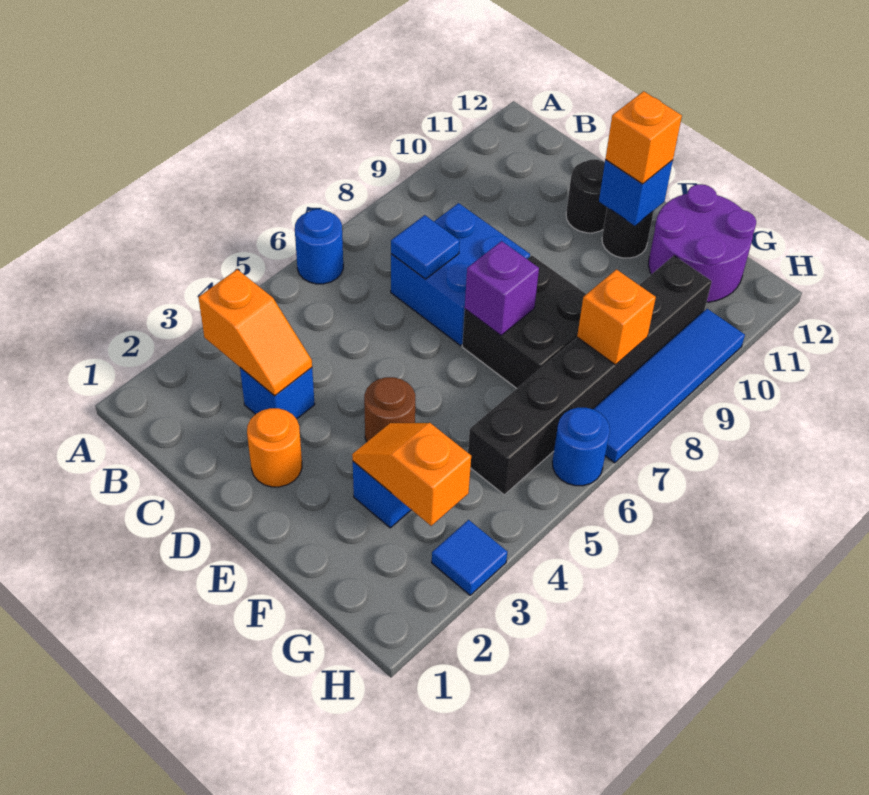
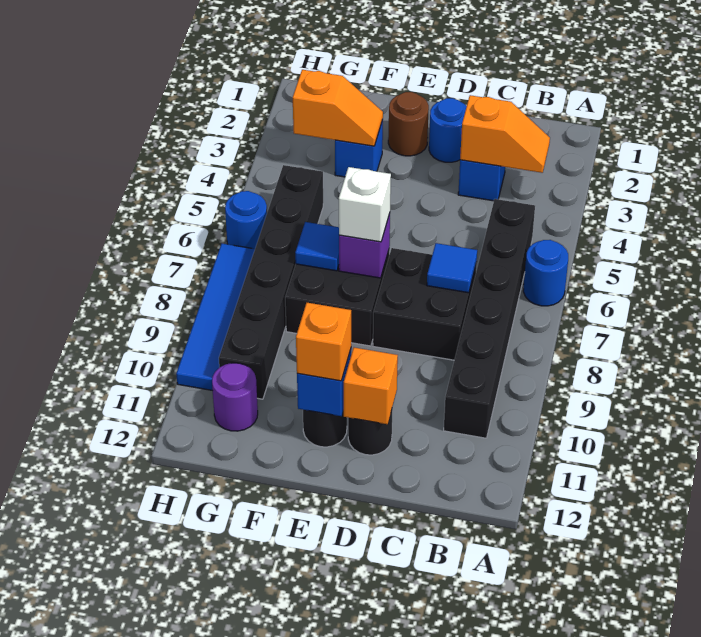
orange slope B3:C3 level 2 top B -> orange slope B3:C3 level 2 top C
none -> black brick B5:B10 level 1
blue brick C7:D8 level 1 -> black brick C7:D8 level 1
orange round brick D2 level 1 -> blue round brick D2 level 1
brown round brick E4 level 1 -> brown round brick E2 level 1
none -> white brick E7 level 3
purple round brick F11:G12 level 1 -> purple round brick G11 level 1
orange brick G8 level 2 -> orange brick D11 level 2
blue tile H3 level 1 -> blue tile F7 level 2

